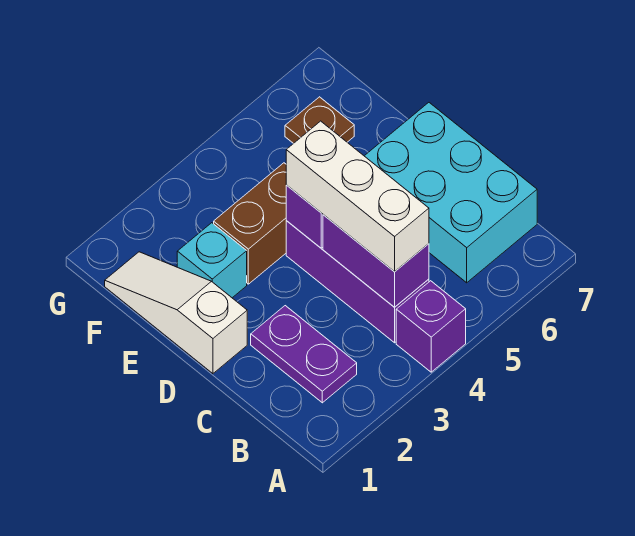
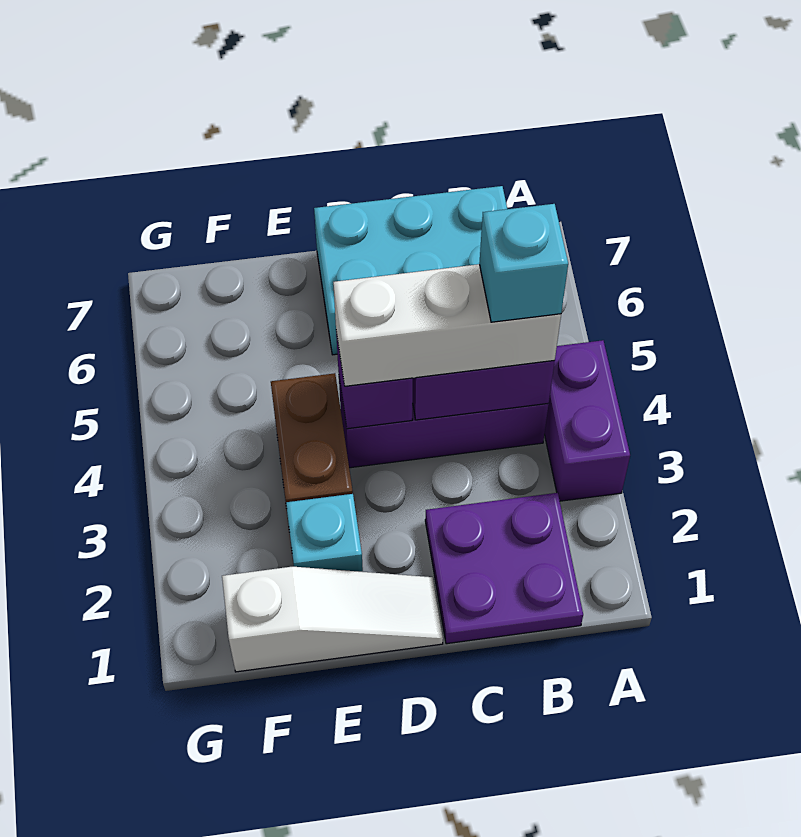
purple brick A4 level 1 -> purple brick A3:A4 level 1
purple plate B2:C2 level 1 -> purple plate B1:C2 level 1
none -> cyan brick B4 level 4
white slope D1:F1 level 1 top D -> white slope D1:F1 level 1 top F
brown plate F6 level 1 -> none

